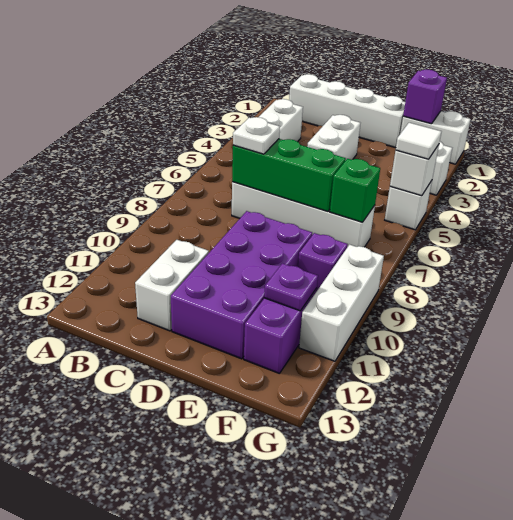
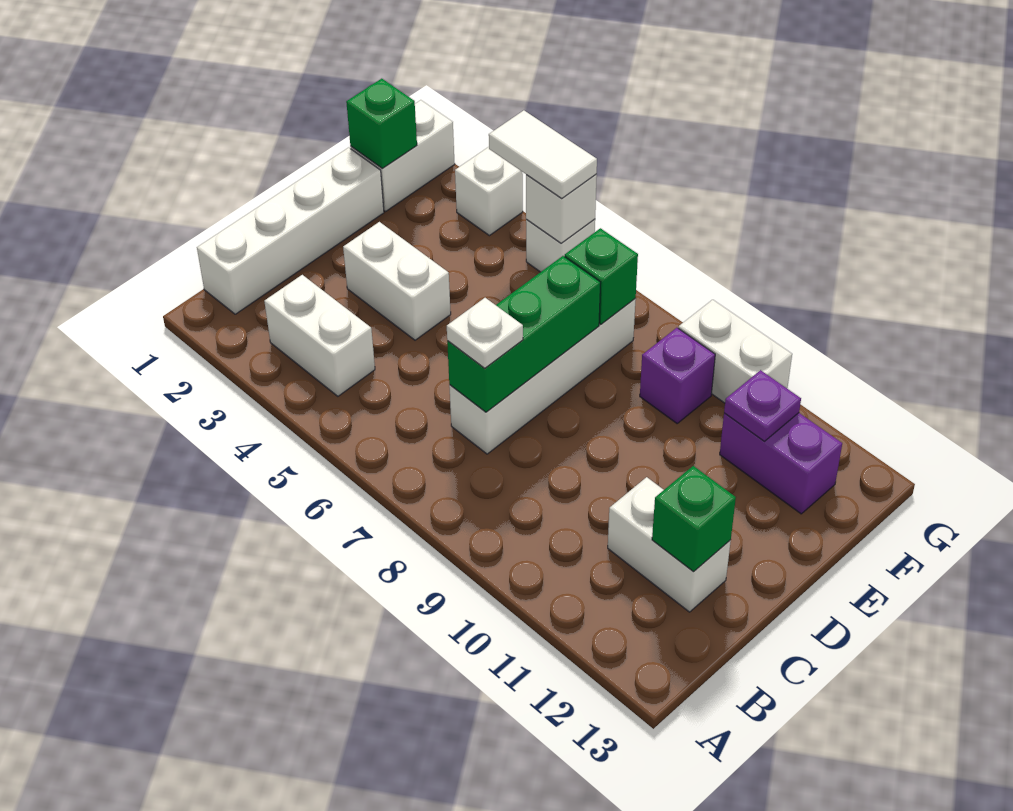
none -> green brick C12 level 2
purple brick D9:E12 level 1 -> none
purple brick F1 level 2 -> green brick F1 level 2
white tile G5 level 3 -> white tile G4:G5 level 3
white brick G9:G11 level 1 -> white brick G9:G10 level 1

